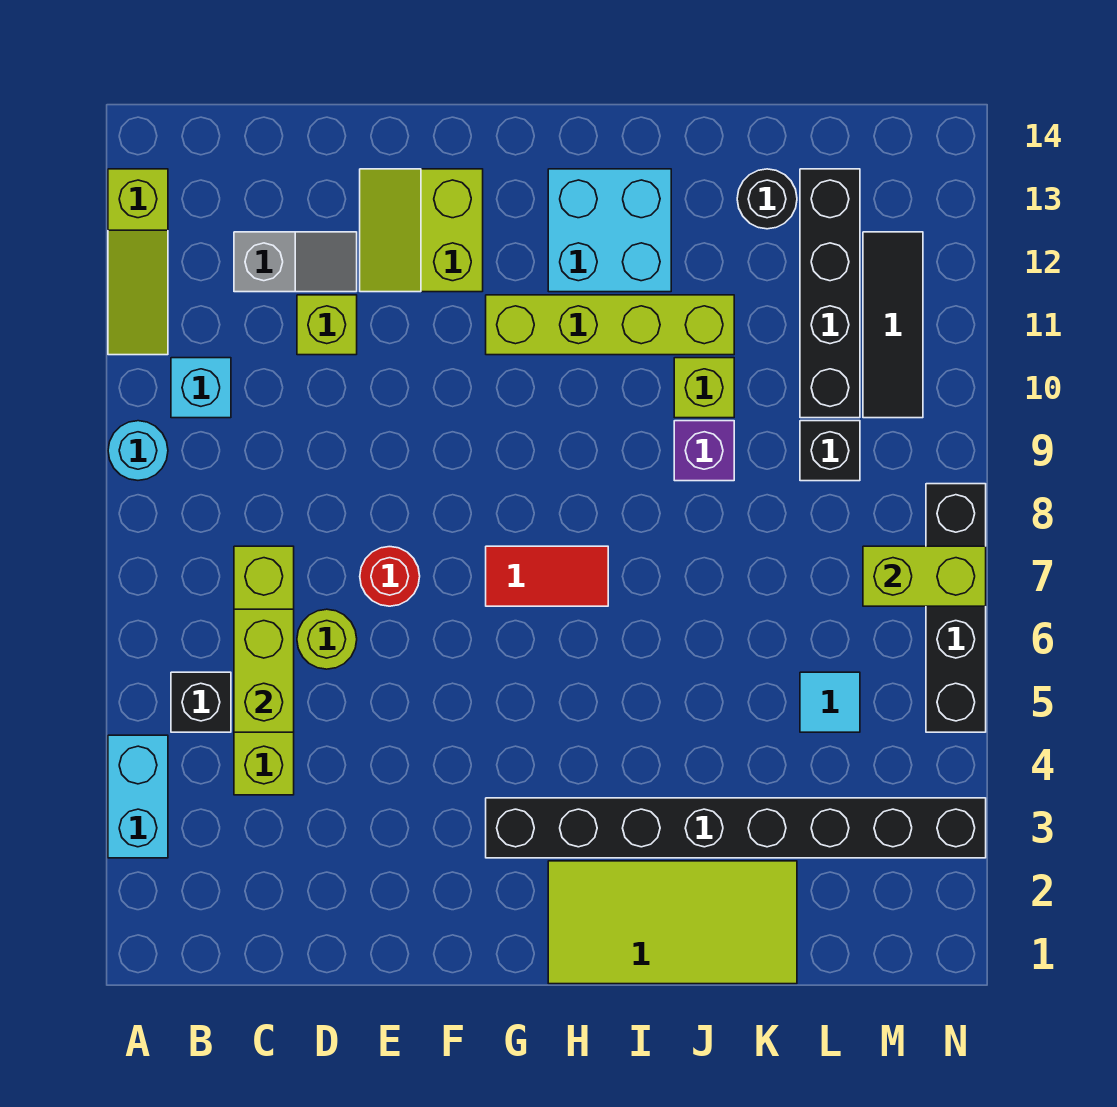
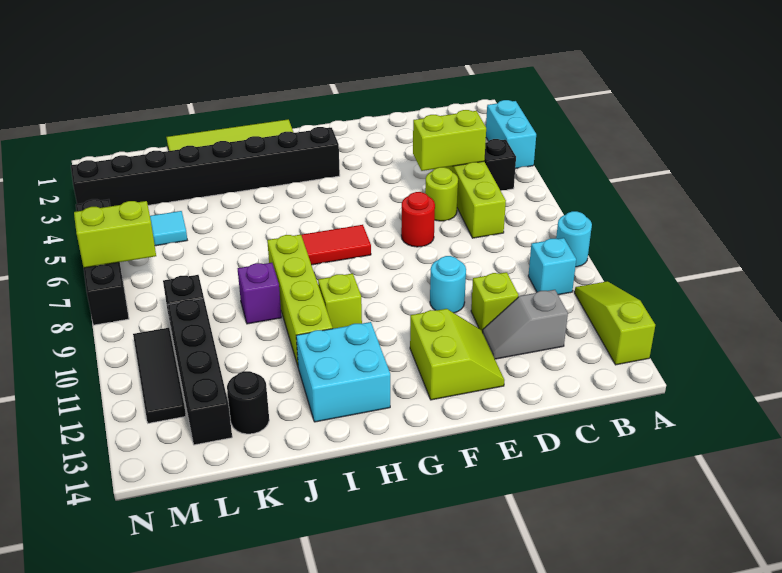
lime brick C5:C6 level 2 -> lime brick C5:D5 level 2
none -> cyan round brick E10 level 1
lime brick G11:J11 level 1 -> lime brick I8:I11 level 1
lime brick J10 level 1 -> lime brick H10 level 1

